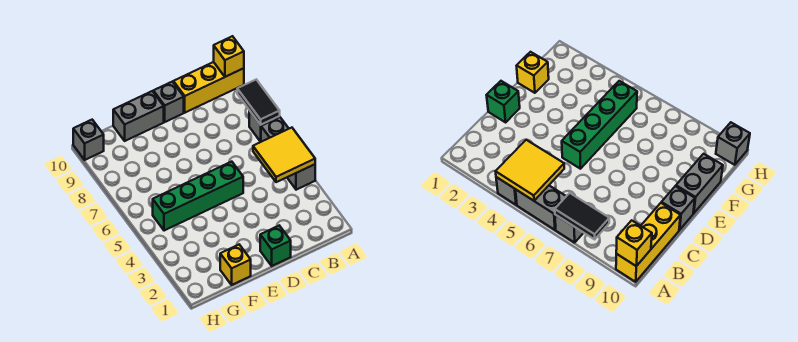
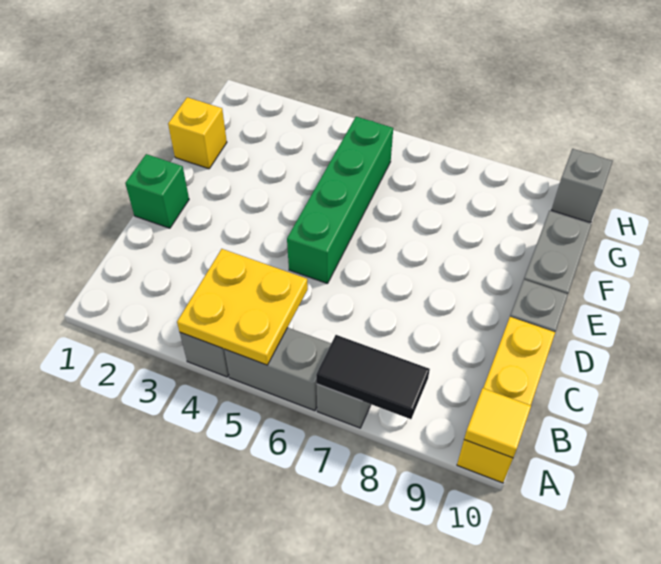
yellow tile A4:B5 level 2 -> yellow plate A4:B5 level 2
yellow brick A10 level 2 -> yellow tile A10 level 2

